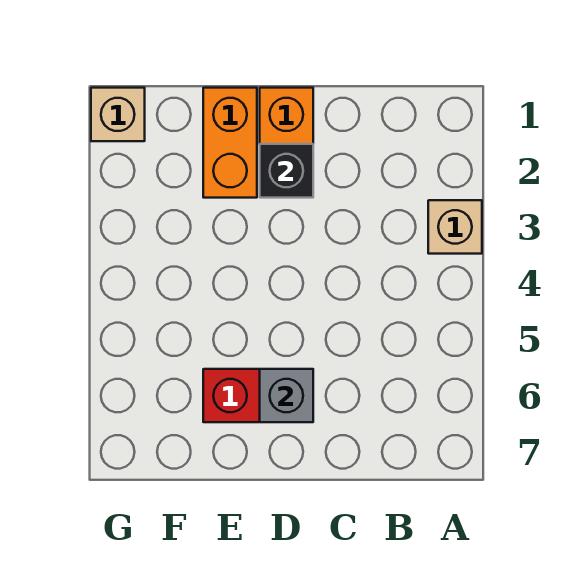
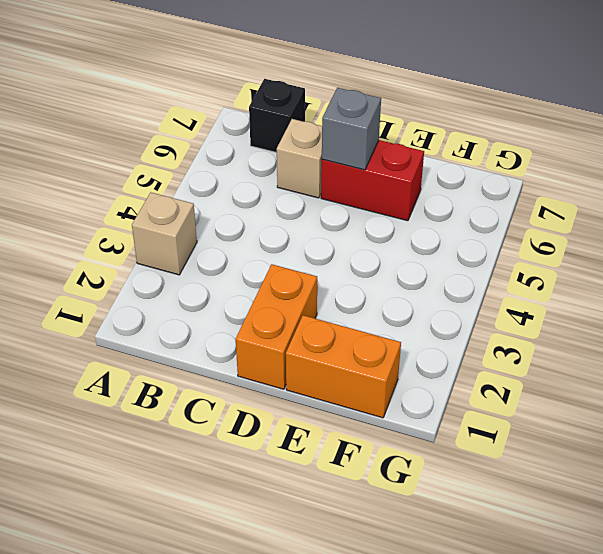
black brick D2 level 2 -> black brick B7 level 1
orange brick E1:E2 level 1 -> orange brick E1:F1 level 1
tan brick G1 level 1 -> tan brick C6 level 1

